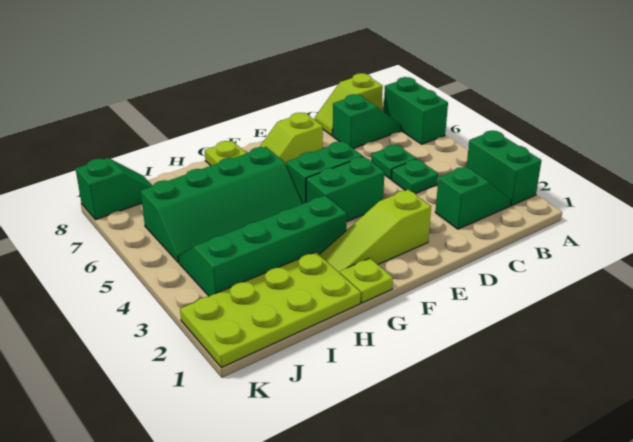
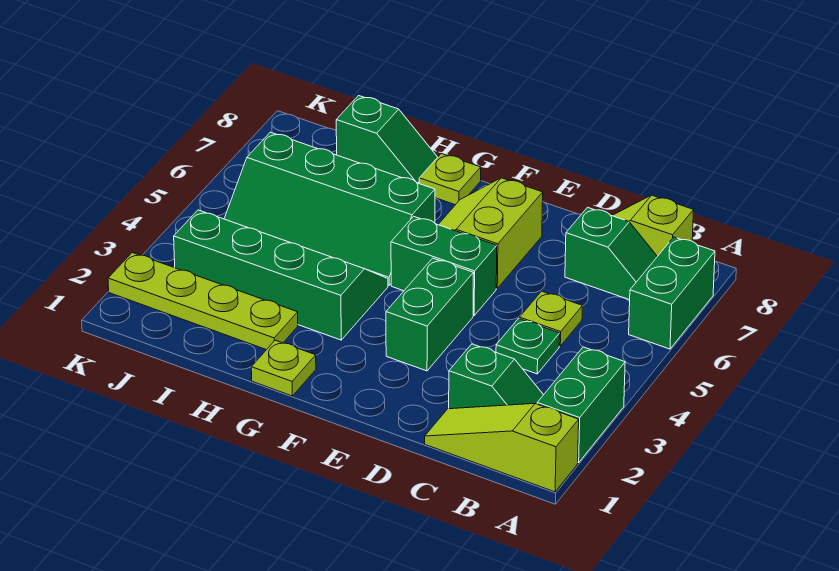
green plate C5 level 1 -> lime plate C5 level 1
lime slope E2:G2 level 1 top E -> lime slope A1:C1 level 1 top A
green brick E4:F4 level 1 -> green brick E3:E4 level 1
lime slope E7:F7 level 1 top E -> lime slope E6:F7 level 1 top E
lime plate H1:K2 level 1 -> lime plate H2:K2 level 1
green slope J8:K8 level 1 top K -> green slope H8:I8 level 1 top I

